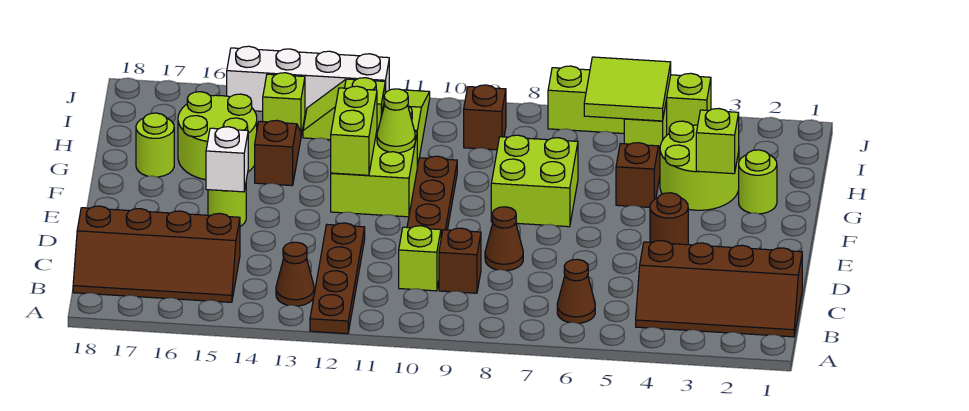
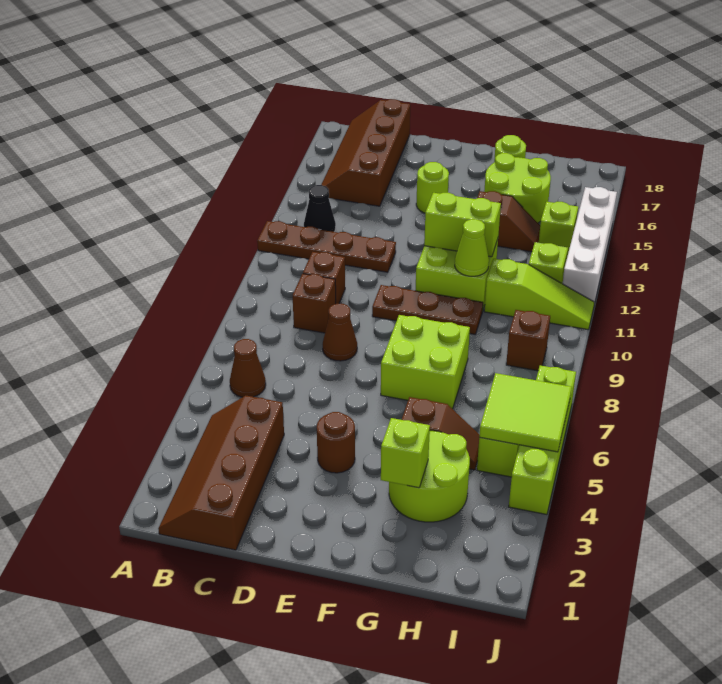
brown cone B13 level 1 -> black cone B13 level 1
lime brick C10 level 1 -> brown brick C10 level 1
white brick E15 level 2 -> none
lime round brick G2 level 1 -> none

